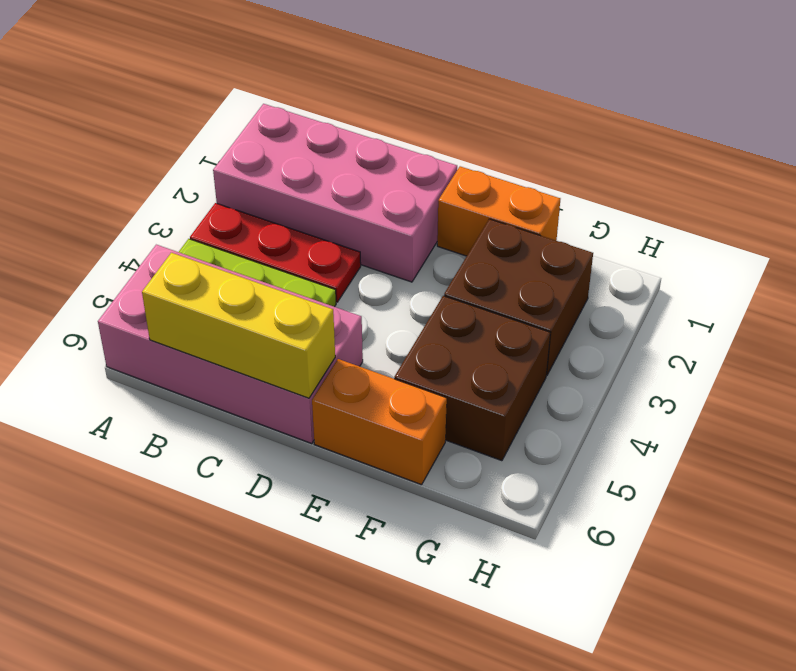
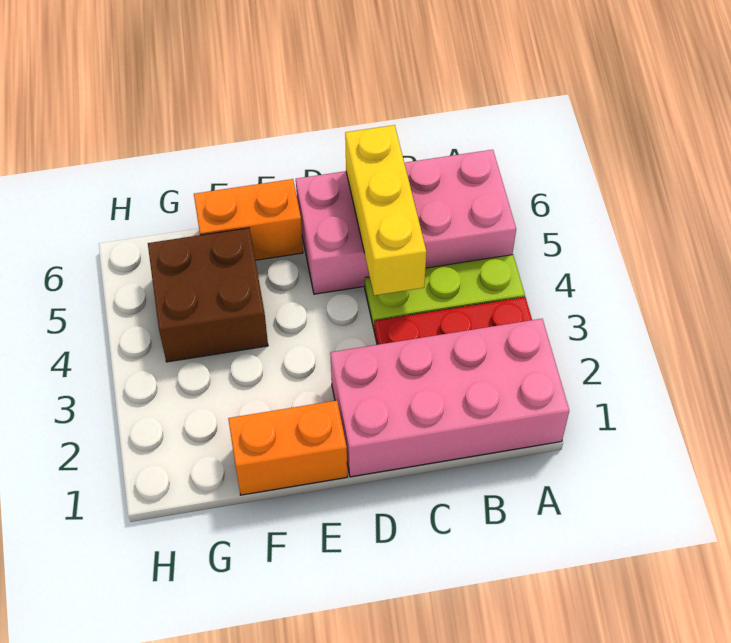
yellow brick B6:D6 level 2 -> yellow brick C4:C6 level 2
brown brick F2:G3 level 1 -> none

